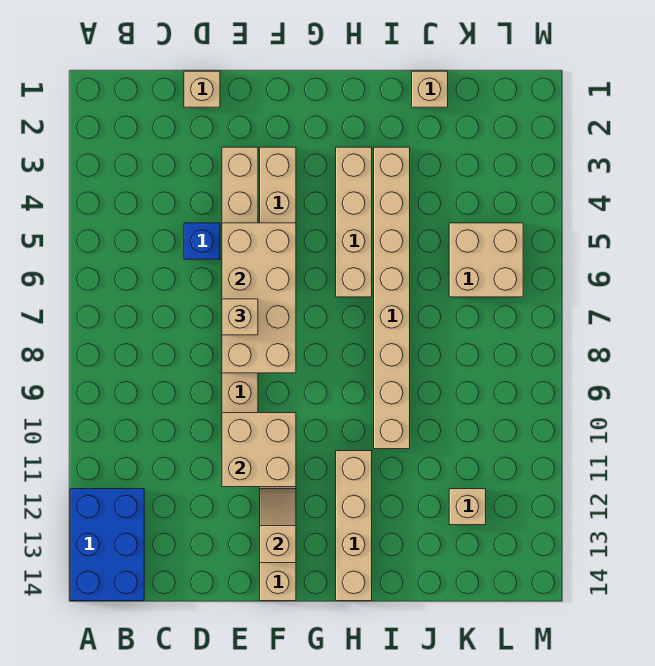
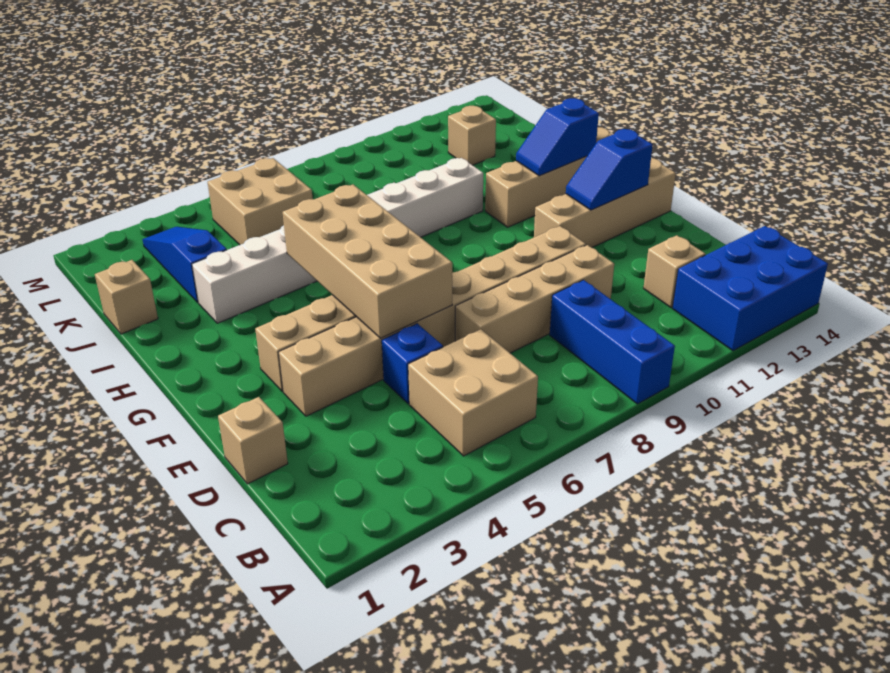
none -> blue brick A9:C9 level 1
tan brick E5:F8 level 2 -> tan brick E5:H6 level 2
tan brick E7 level 3 -> tan brick C12 level 1
tan brick E10:F11 level 2 -> tan brick B5:C6 level 1
tan slope F12:F13 level 2 top 13 -> blue slope F12:F13 level 2 top 13
tan brick H3:H6 level 1 -> tan brick D7:D10 level 1
none -> blue slope H12:H13 level 2 top 13
tan brick I3:I10 level 1 -> white brick I3:I10 level 1
none -> blue slope J3:L3 level 1 top J

